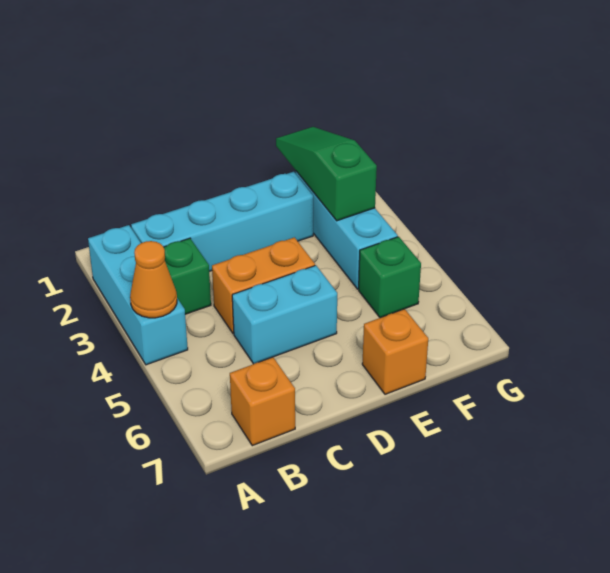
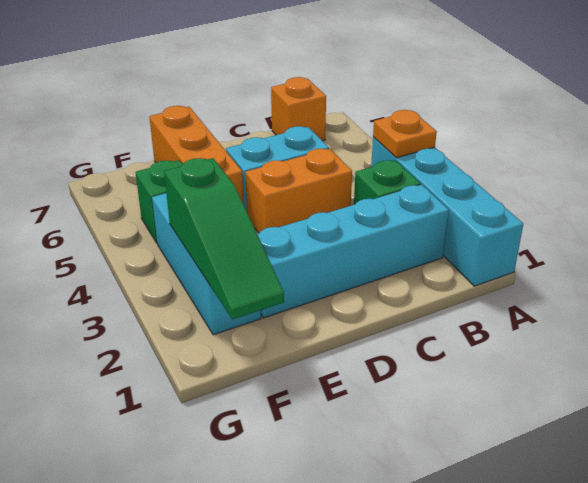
cyan brick A2:A4 level 1 -> cyan brick A1:A4 level 1
orange cone A4 level 2 -> orange plate A4 level 2
orange brick E7 level 1 -> orange brick E5:E7 level 1

